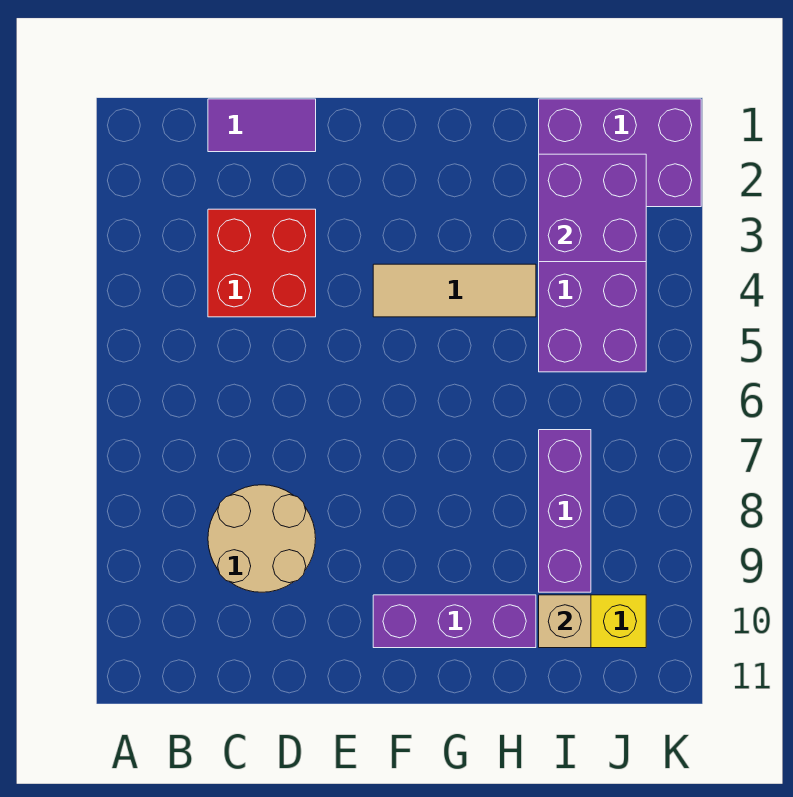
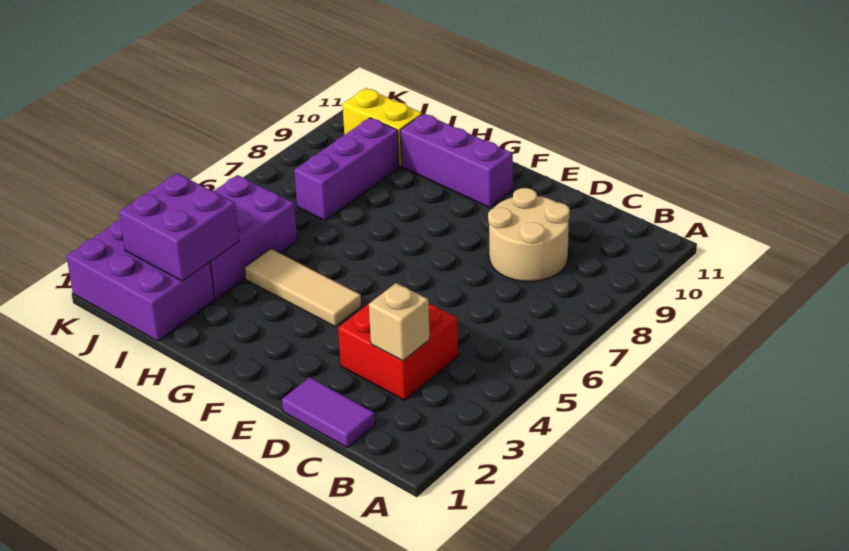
tan brick I10 level 2 -> tan brick C3 level 2

